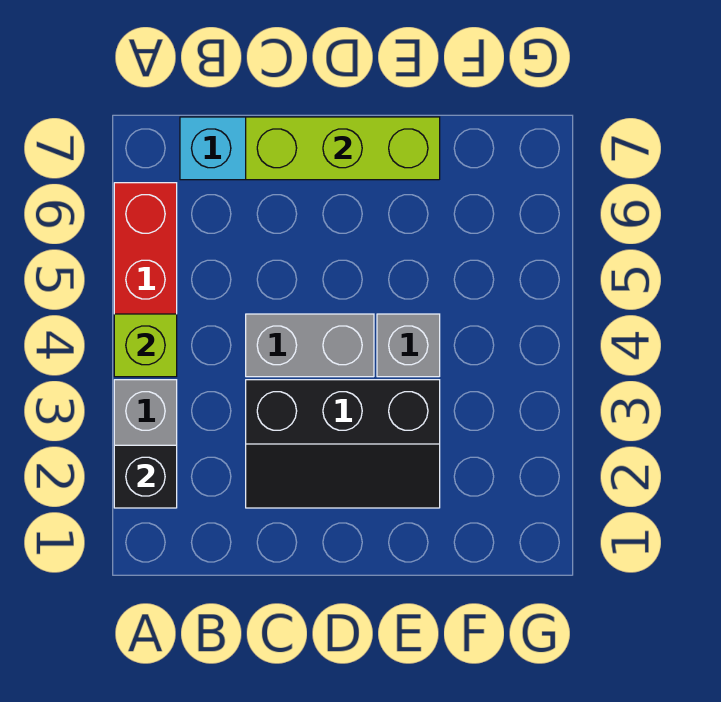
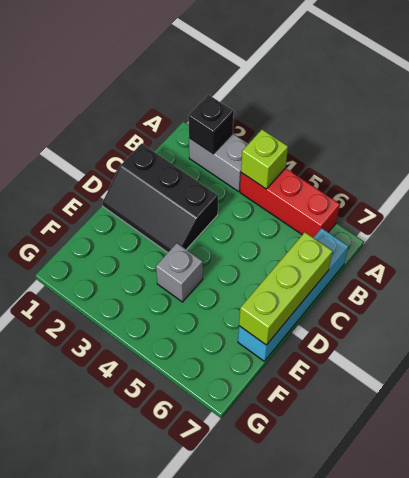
black slope C2:E3 level 1 top 3 -> black slope C1:D3 level 1 top C
grey brick C4:D4 level 1 -> none

